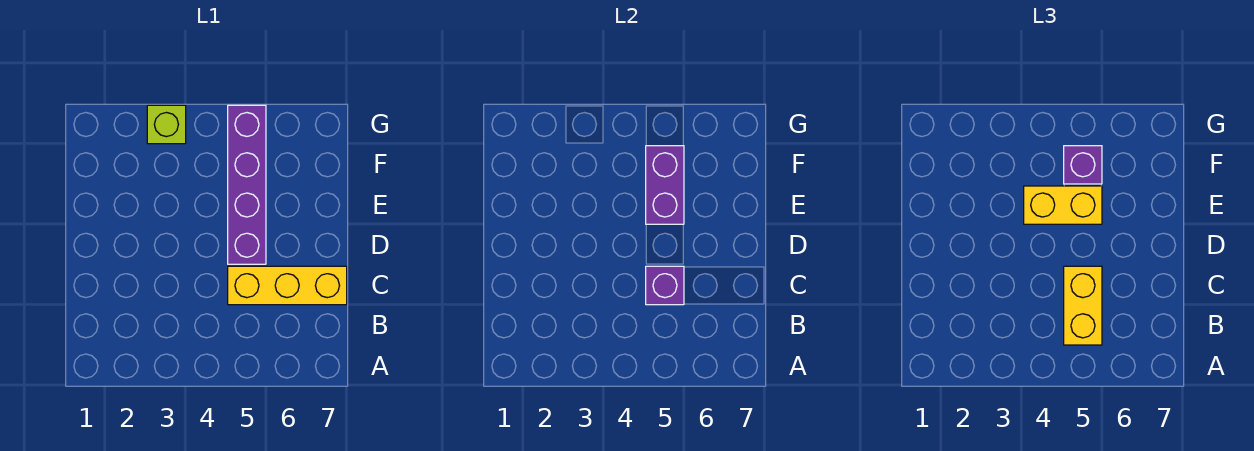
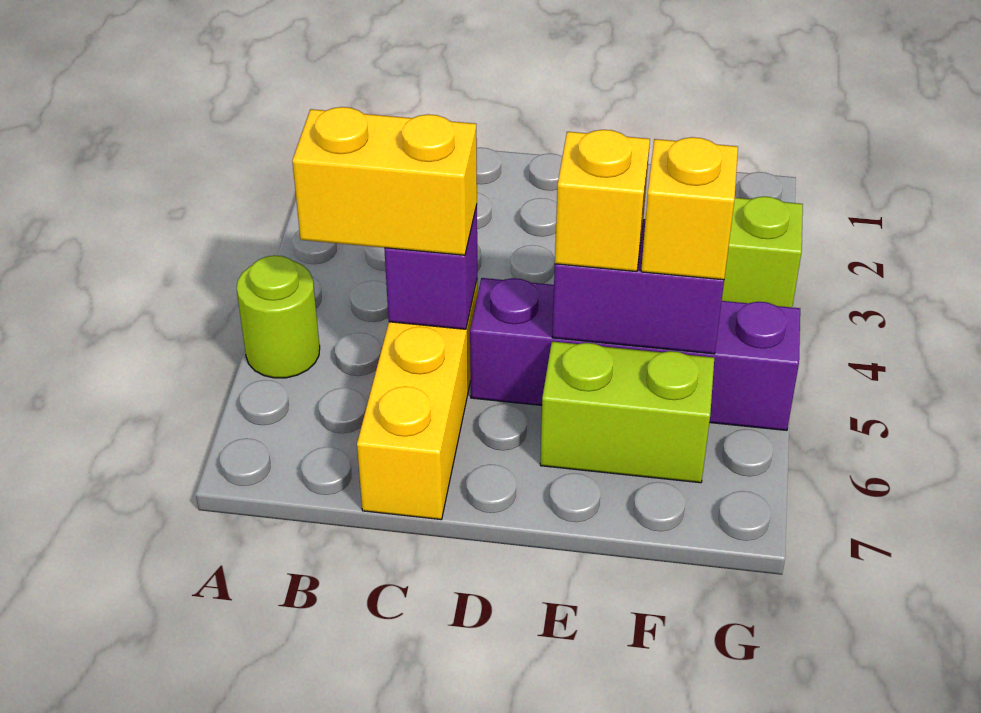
none -> lime round brick A5 level 1
yellow brick E4:E5 level 3 -> yellow brick E5 level 3
none -> lime brick E6:F6 level 1
purple brick F5 level 3 -> yellow brick F5 level 3

